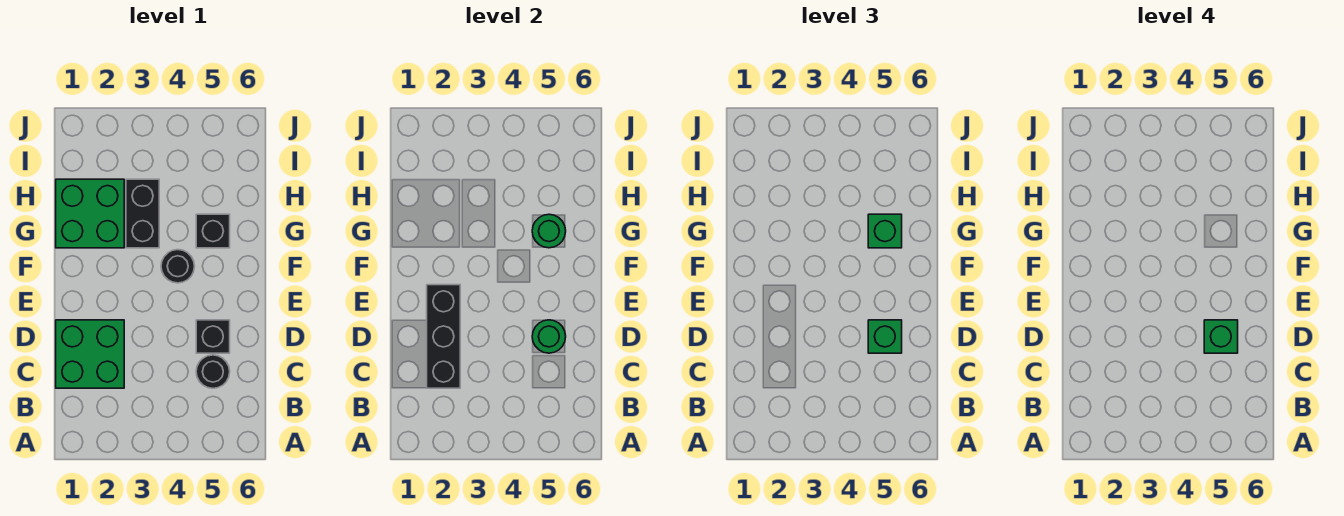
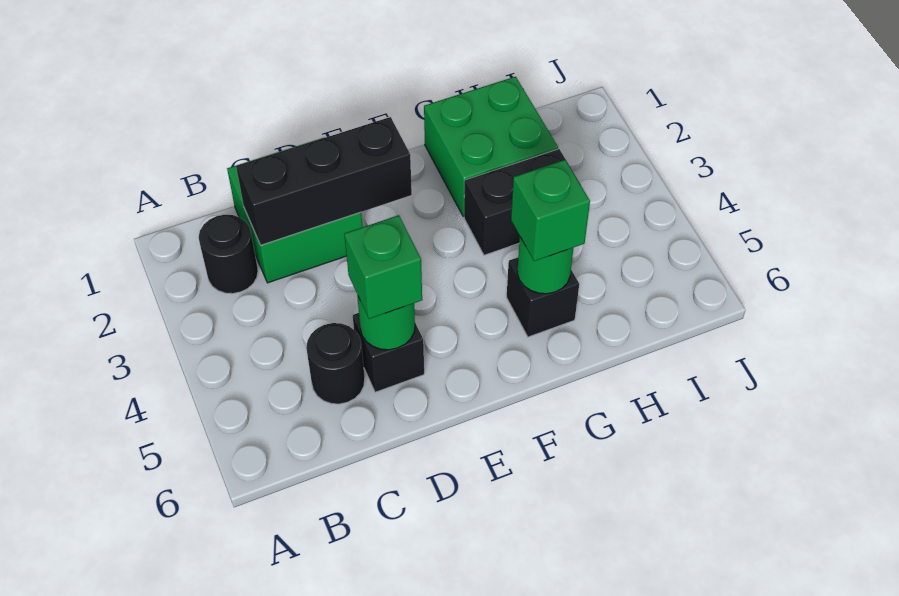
green brick D5 level 4 -> none
black round brick F4 level 1 -> black round brick B2 level 1

